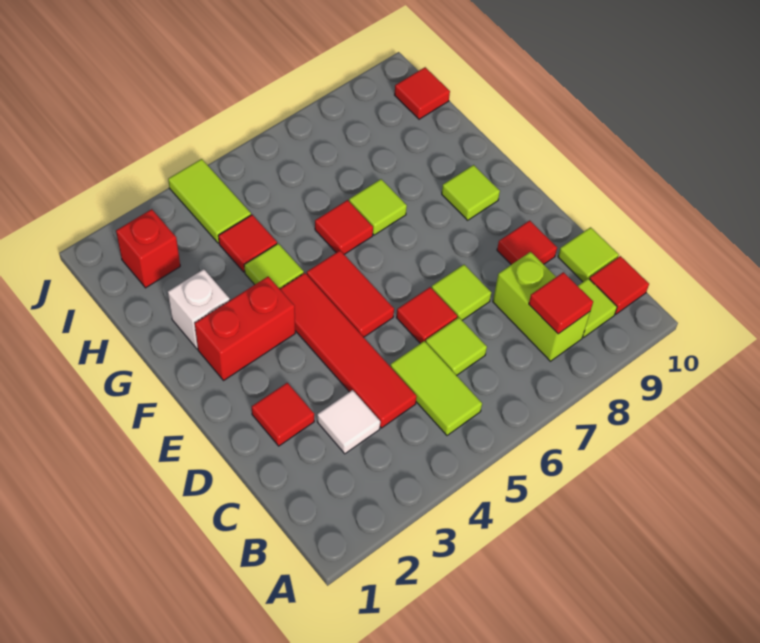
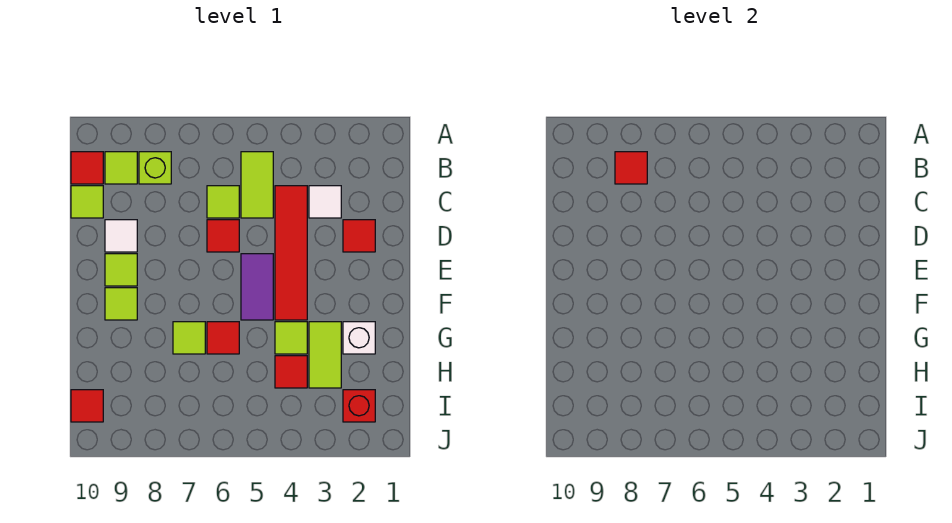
lime brick B8:C8 level 1 -> lime brick B8 level 1
lime tile D7 level 1 -> lime tile E9 level 1
red tile D9 level 1 -> white tile D9 level 1
red tile E5:F5 level 1 -> purple tile E5:F5 level 1
red brick F2:F3 level 1 -> none
lime tile I4:J4 level 1 -> lime tile G3:H3 level 1

